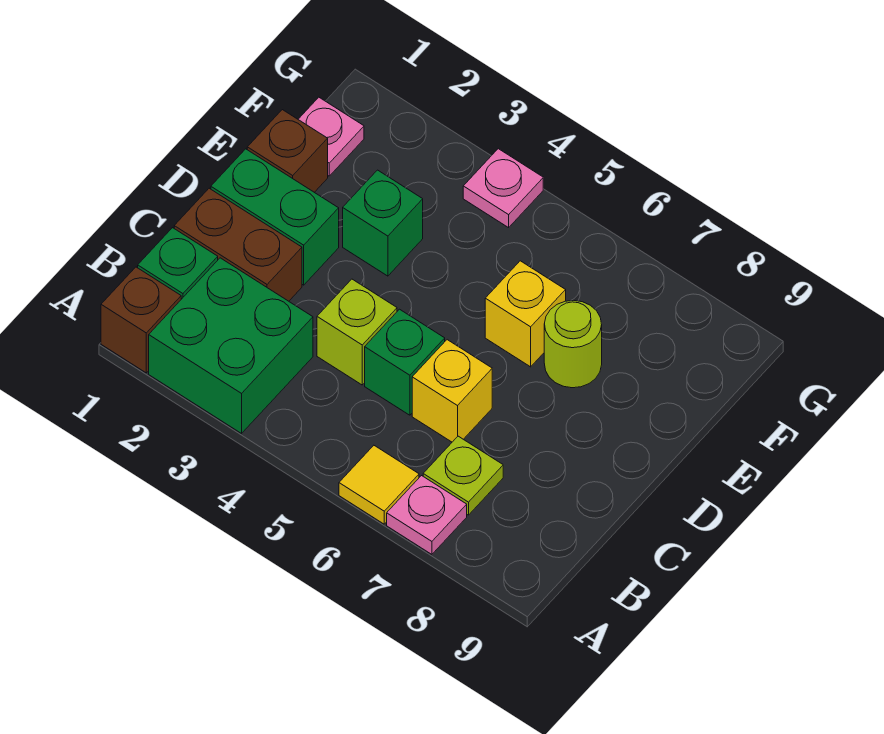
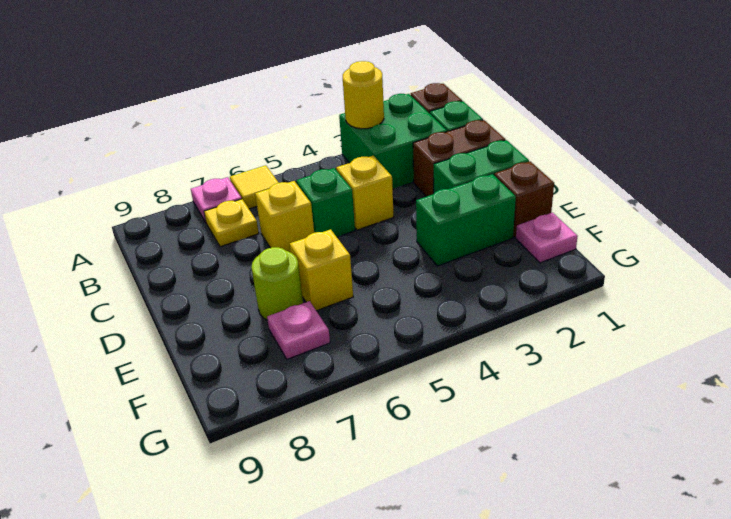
none -> yellow round brick A3 level 2
lime plate B7 level 1 -> yellow plate B7 level 1
lime brick C4 level 1 -> yellow brick C4 level 1
green brick E3 level 1 -> green brick E2:E3 level 1
pink plate G4 level 1 -> pink plate F7 level 1

